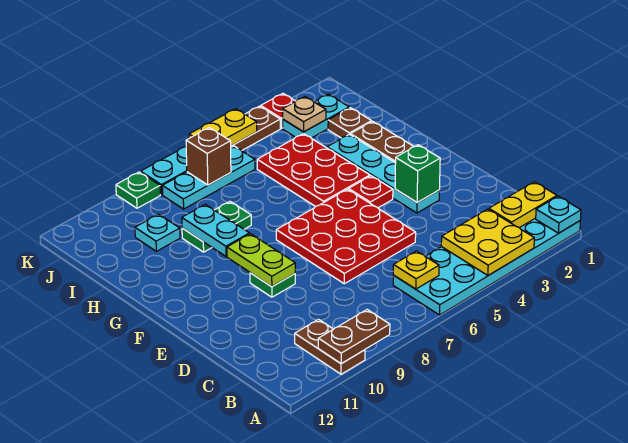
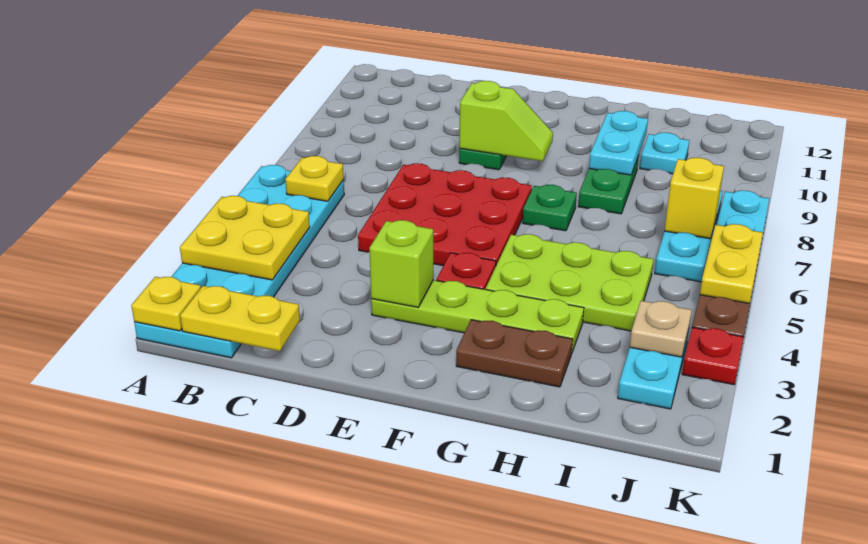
cyan plate A1 level 2 -> yellow plate A1 level 2
brown plate A9:A10 level 2 -> none
brown plate A10:B10 level 1 -> none
yellow plate B1:B2 level 2 -> yellow plate B1:C1 level 2
cyan plate E3:H3 level 1 -> lime plate E3:H3 level 1
green brick E3 level 2 -> lime brick E3 level 2
lime plate E9:F9 level 2 -> lime slope E9:F9 level 2 top E
red plate G4:I5 level 1 -> lime plate G4:I5 level 1
cyan plate G9:H9 level 2 -> cyan plate H9:H10 level 2
brown plate I2 level 1 -> none
brown brick J7 level 2 -> yellow brick J7 level 2
green plate K9 level 1 -> green plate G7 level 1

